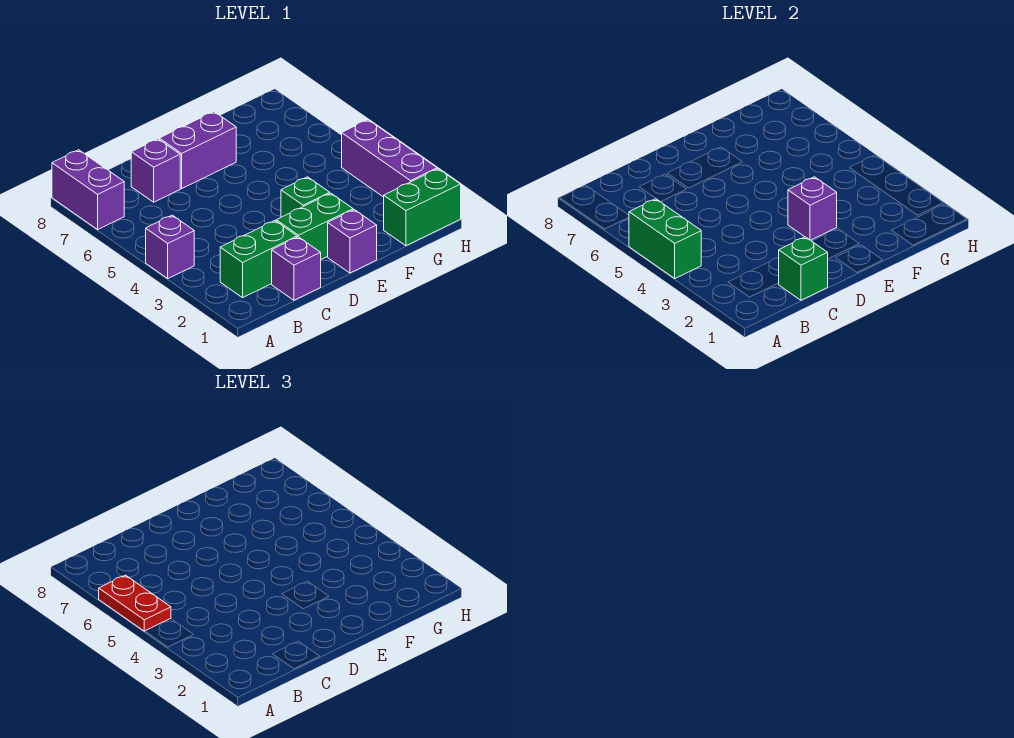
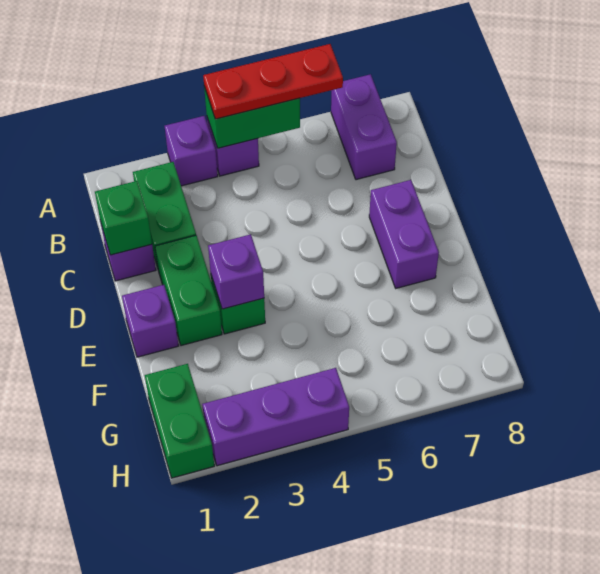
red plate A5:A6 level 3 -> red plate A4:A6 level 3
purple brick A7:A8 level 1 -> purple brick A7:B7 level 1
purple brick C7 level 1 -> purple brick A3 level 1

